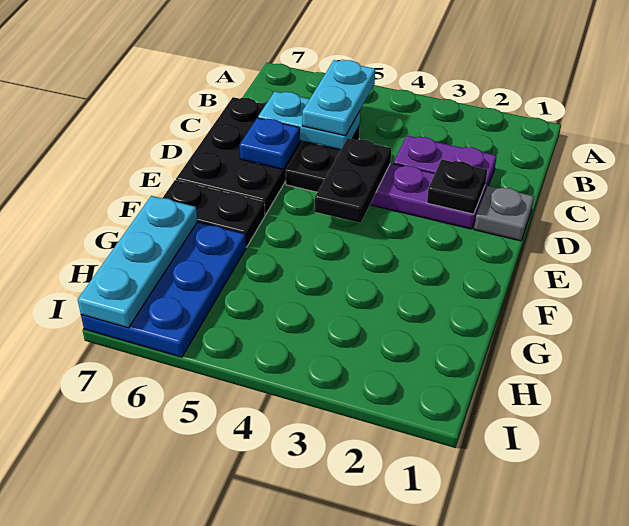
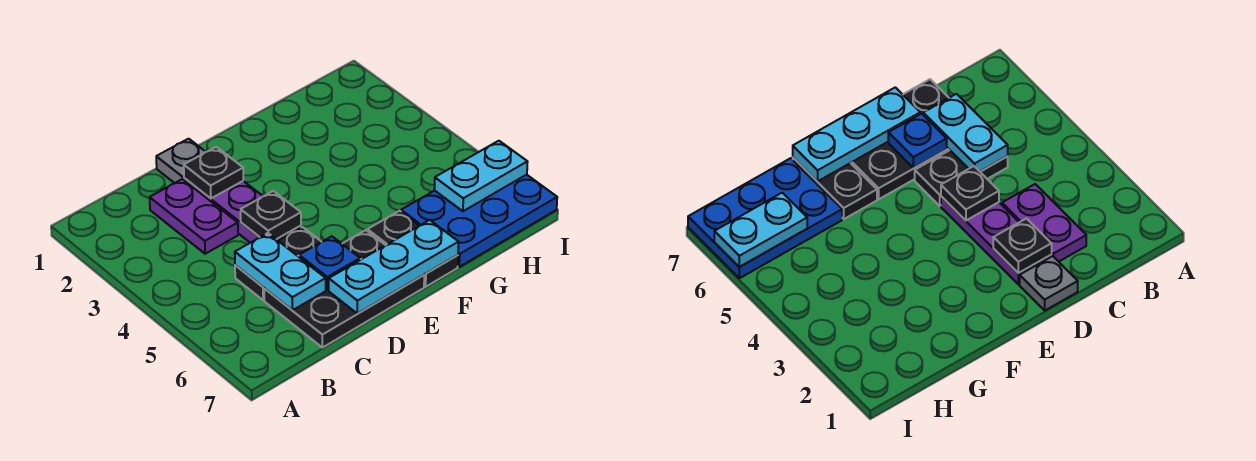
cyan plate B5:C5 level 3 -> cyan plate H6:I6 level 2
black plate D4:E4 level 2 -> black plate D4 level 2
cyan plate G7:I7 level 2 -> cyan plate D7:F7 level 2

